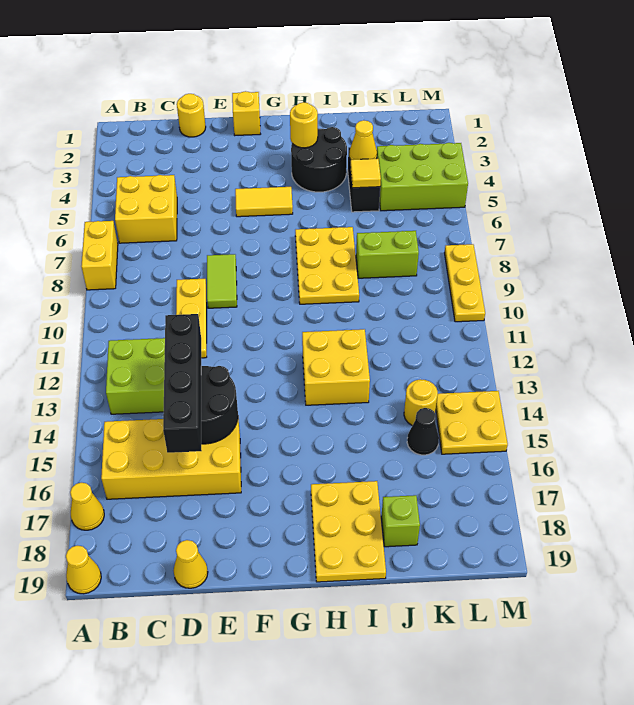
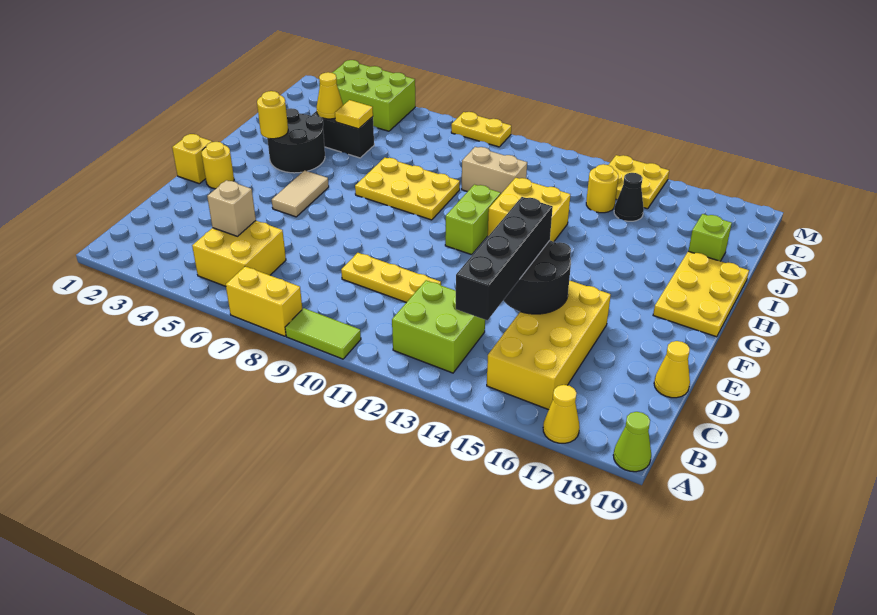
yellow cone A19 level 1 -> lime cone A19 level 1
none -> tan brick C5 level 2
yellow round brick D1 level 1 -> yellow round brick F2 level 1
black brick D13:D16 level 3 -> black brick B14:E14 level 3
lime tile E8:E9 level 1 -> lime tile A9:A10 level 1
yellow tile F5:G5 level 1 -> tan tile F5:G5 level 1
yellow plate H17:I19 level 1 -> yellow plate G18:I19 level 1
lime brick J8:K8 level 1 -> lime brick G11:H11 level 1
none -> tan brick J10:J11 level 1
lime brick K4:M5 level 1 -> lime brick L3:M5 level 1
yellow plate M8:M10 level 1 -> yellow plate M8:M9 level 1

